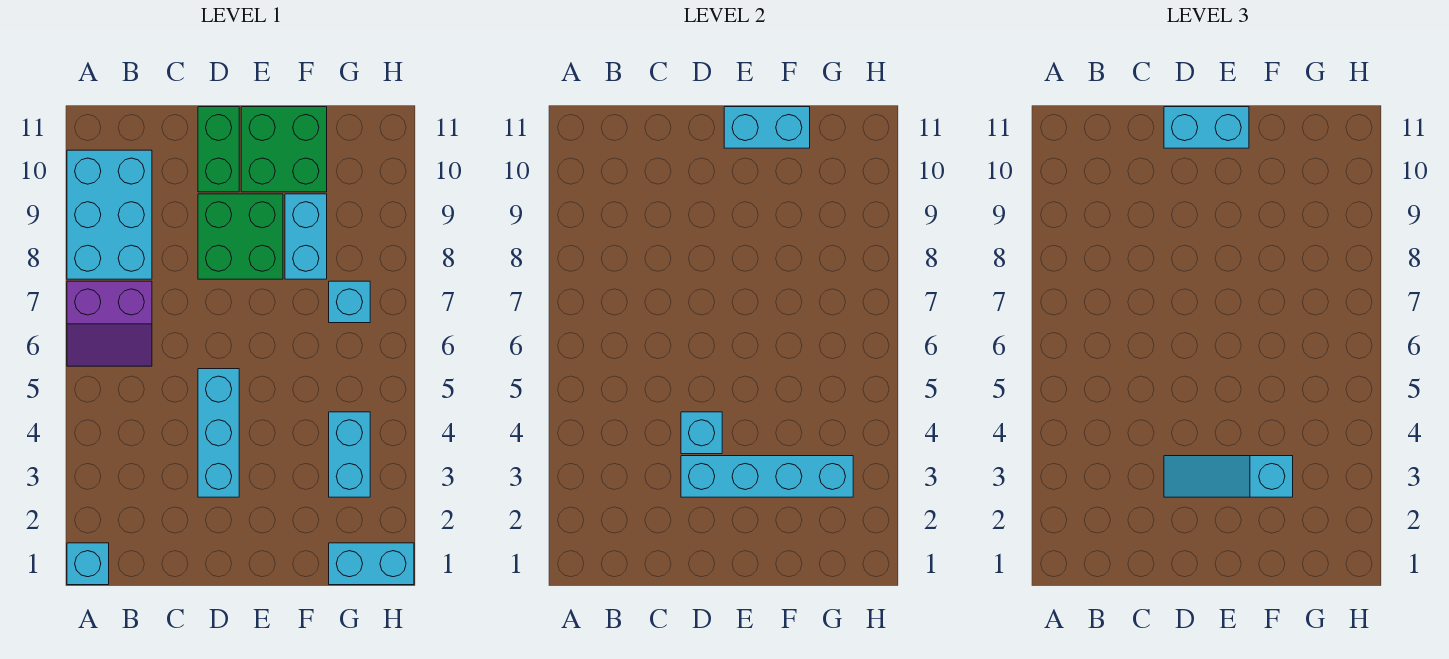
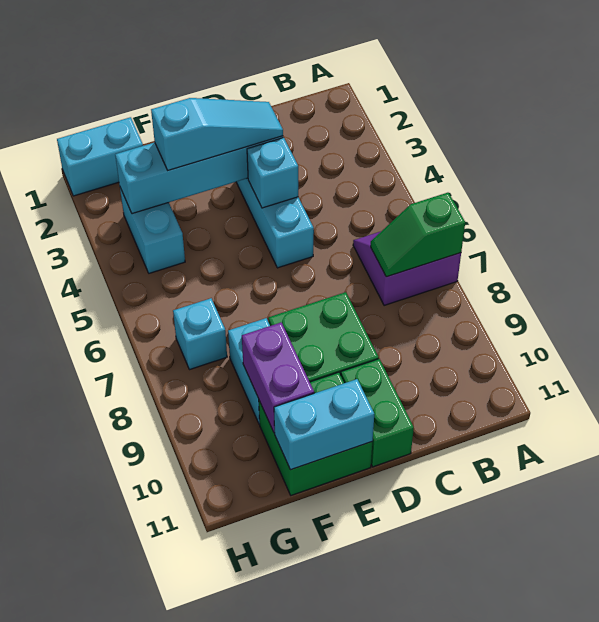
cyan brick A1 level 1 -> none
none -> green slope A7:B7 level 2 top A
cyan brick A8:B10 level 1 -> none
cyan brick D11:E11 level 3 -> none
none -> purple brick F9:F10 level 2

